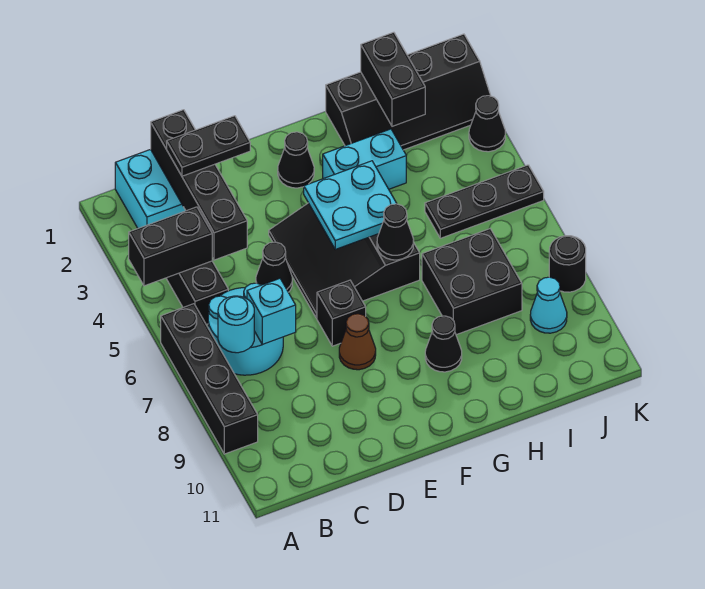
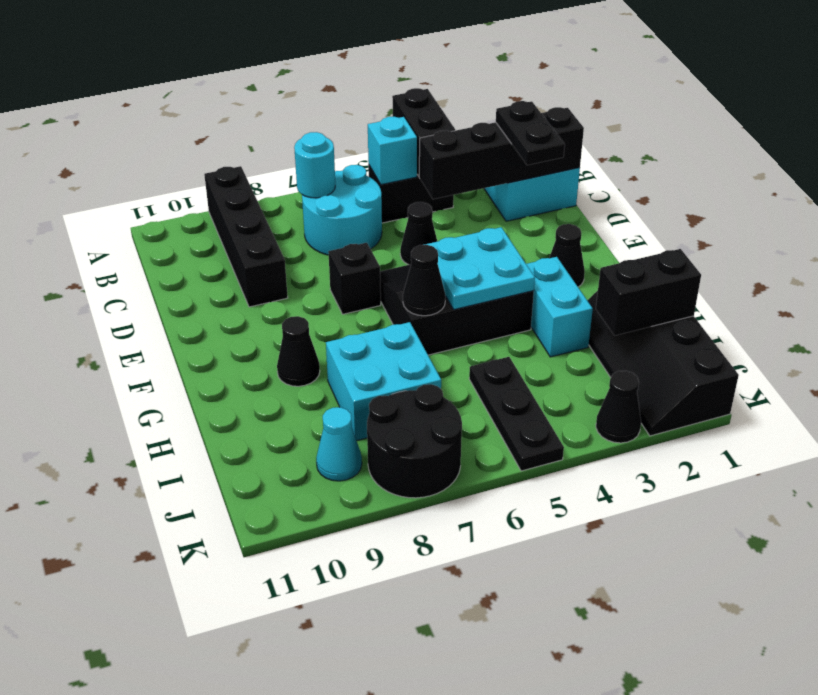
black brick A6:A9 level 1 -> black brick A9:D9 level 1
cyan brick C7 level 2 -> cyan brick B5 level 2
brown cone E8 level 1 -> none
black brick H7:I8 level 1 -> cyan brick H7:I8 level 1
black round brick K8 level 1 -> black round brick J7:K8 level 1

